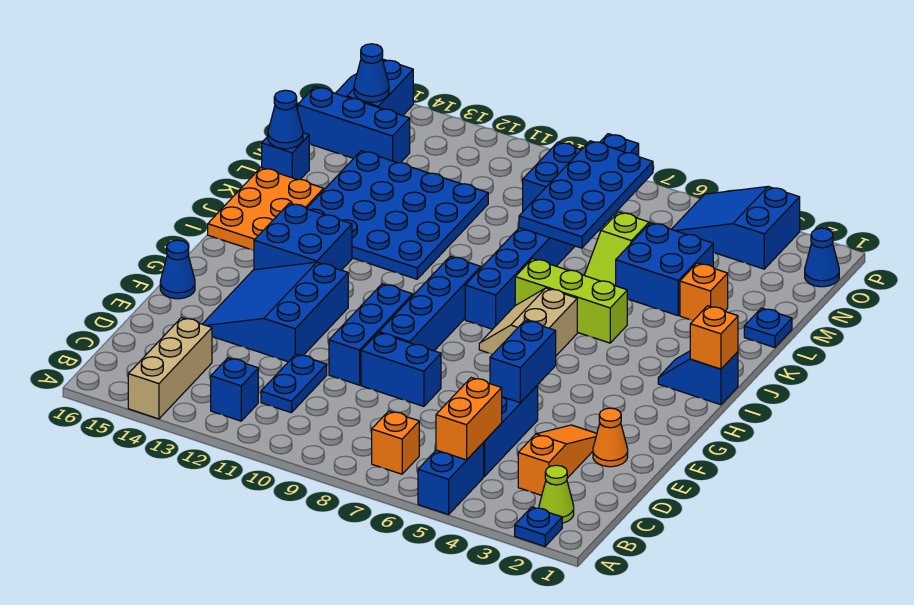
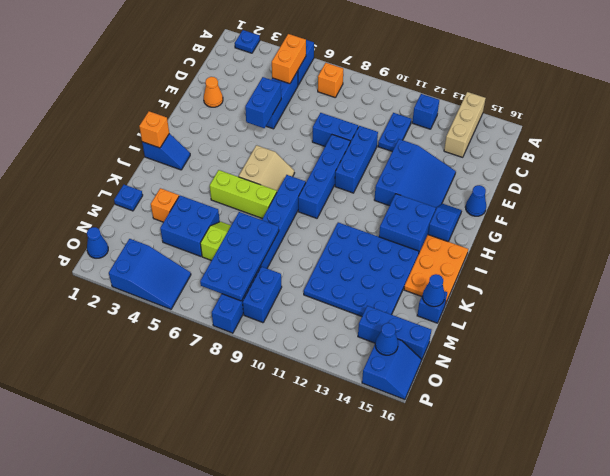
lime cone B2 level 1 -> none
orange slope C3:E3 level 1 top C -> none
none -> blue slope G15:H15 level 1 top H

